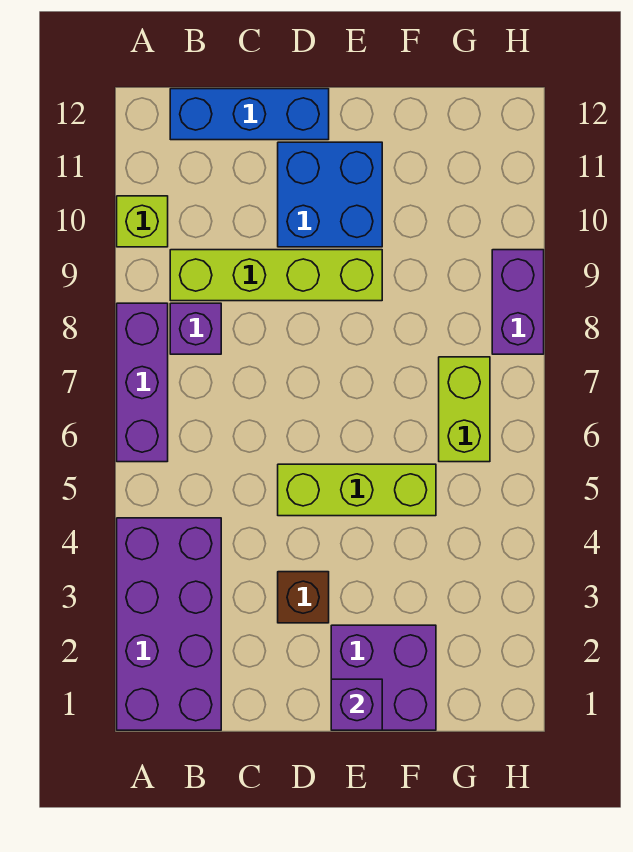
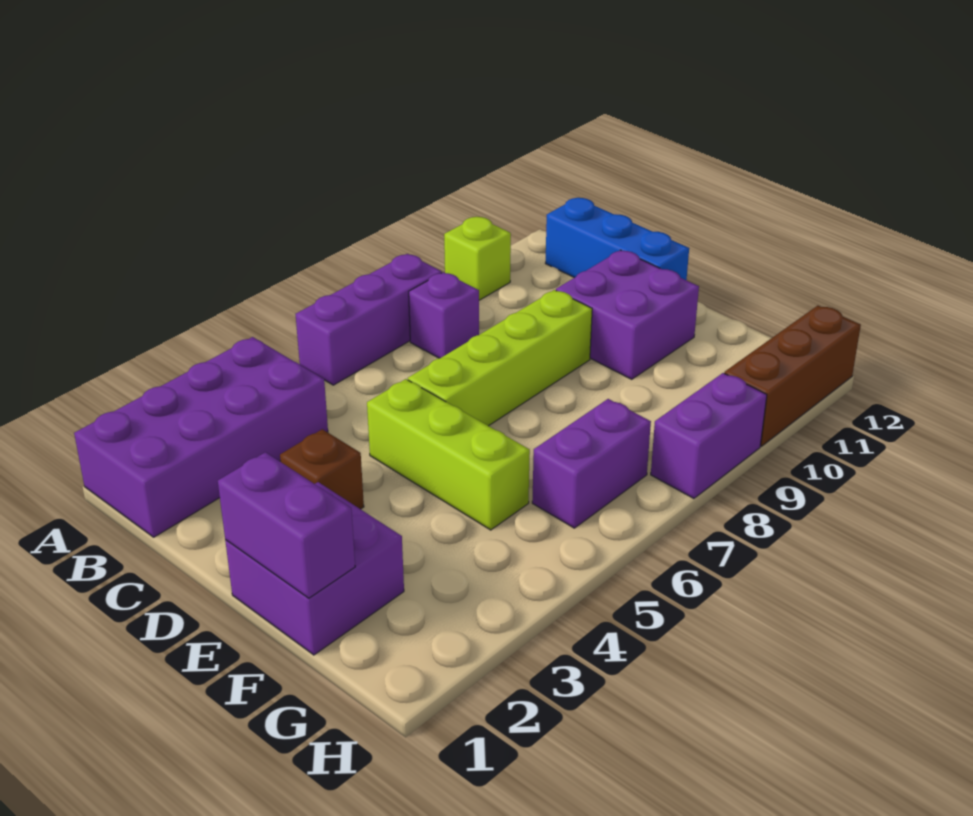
lime brick B9:E9 level 1 -> lime brick D6:D9 level 1
blue brick D10:E11 level 1 -> purple brick D10:E11 level 1
purple brick E1 level 2 -> purple brick E1:F1 level 2
lime brick G6:G7 level 1 -> purple brick G6:G7 level 1
none -> brown brick H10:H12 level 1

